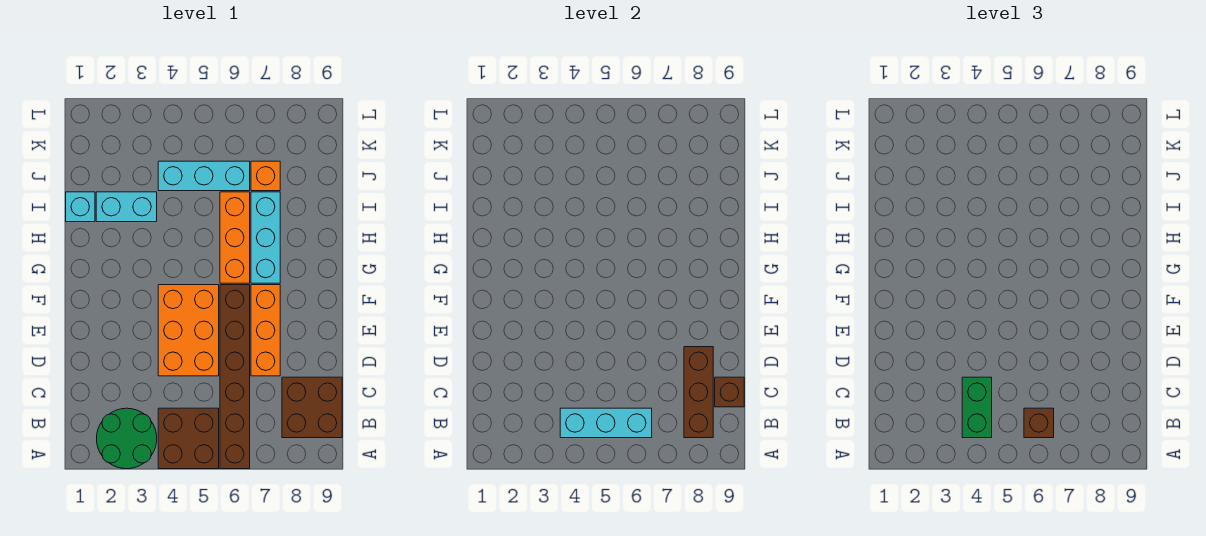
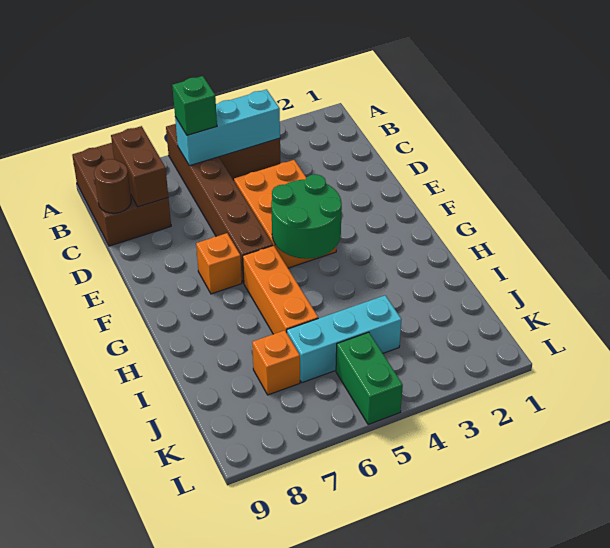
green round brick A2:B3 level 1 -> green round brick F4:G5 level 2
green brick B4:C4 level 3 -> green brick K5:L5 level 1
brown brick B6 level 3 -> green brick B6 level 3
brown brick B8:C9 level 1 -> brown brick A8:C9 level 1
brown brick B8:D8 level 2 -> brown brick B8:C8 level 2
brown brick C9 level 2 -> brown round brick C9 level 2
orange brick D7:F7 level 1 -> orange brick F7 level 1
cyan brick G7:I7 level 1 -> none
cyan brick I1 level 1 -> none
cyan brick I2:I3 level 1 -> none

